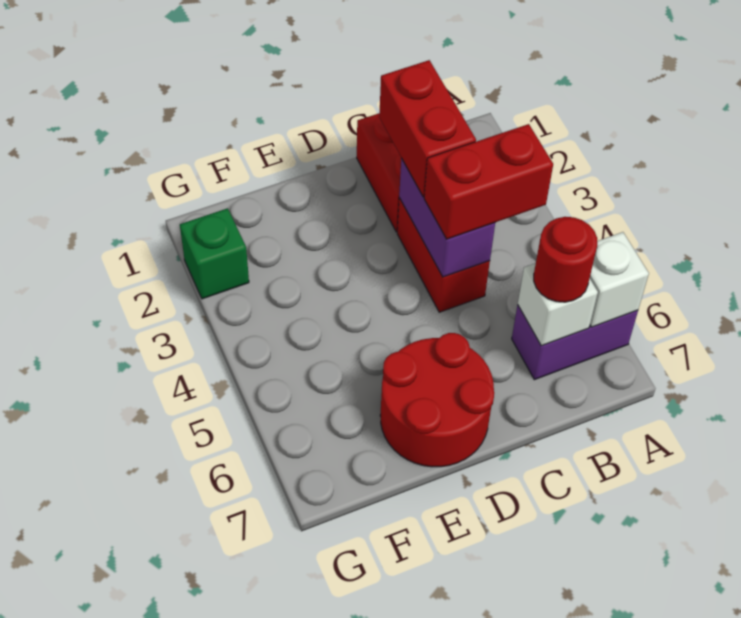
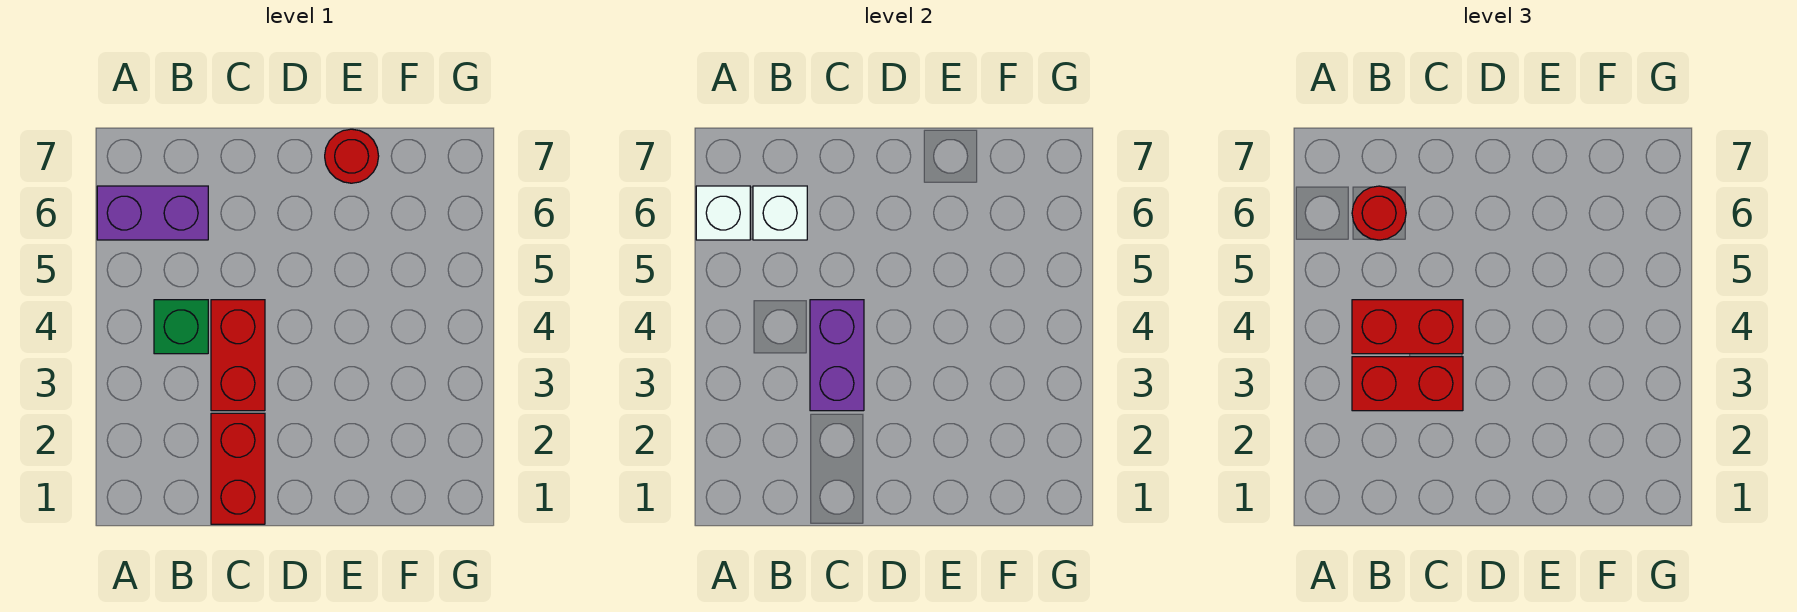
red brick C2:C3 level 3 -> red brick B3:C3 level 3
red round brick D6:E7 level 1 -> red round brick E7 level 1
green brick G2 level 1 -> green brick B4 level 1

